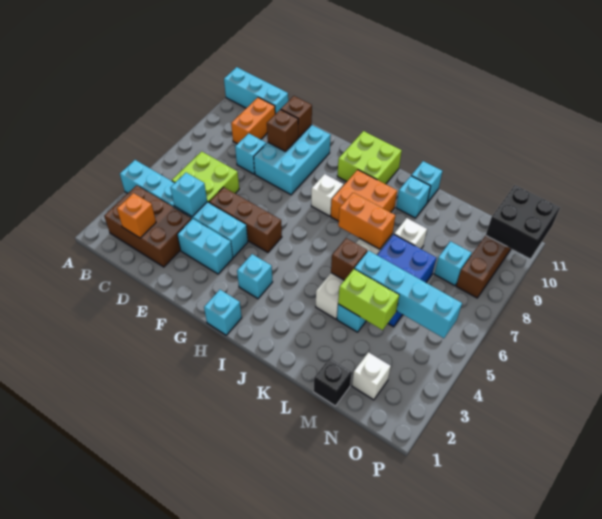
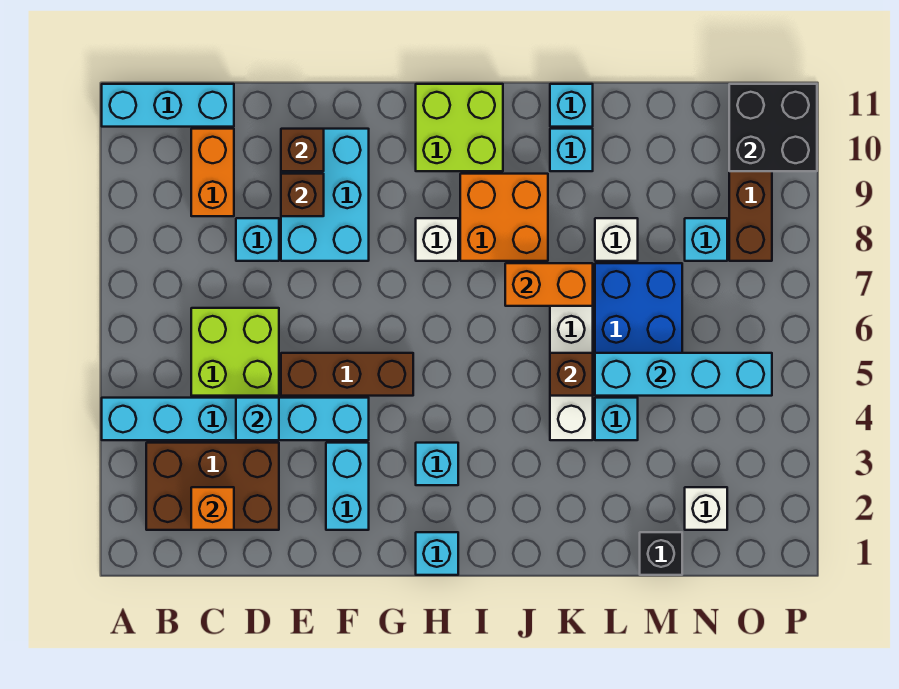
cyan brick E3:F3 level 1 -> cyan brick F2:F3 level 1
lime brick L4:M4 level 2 -> none

